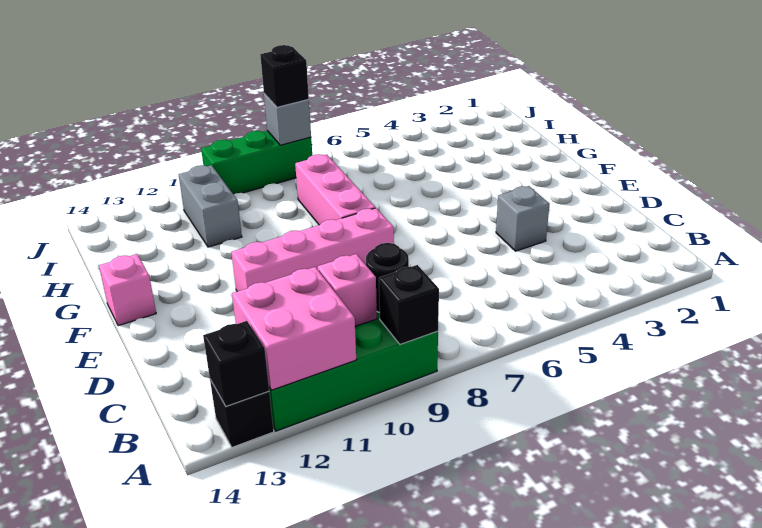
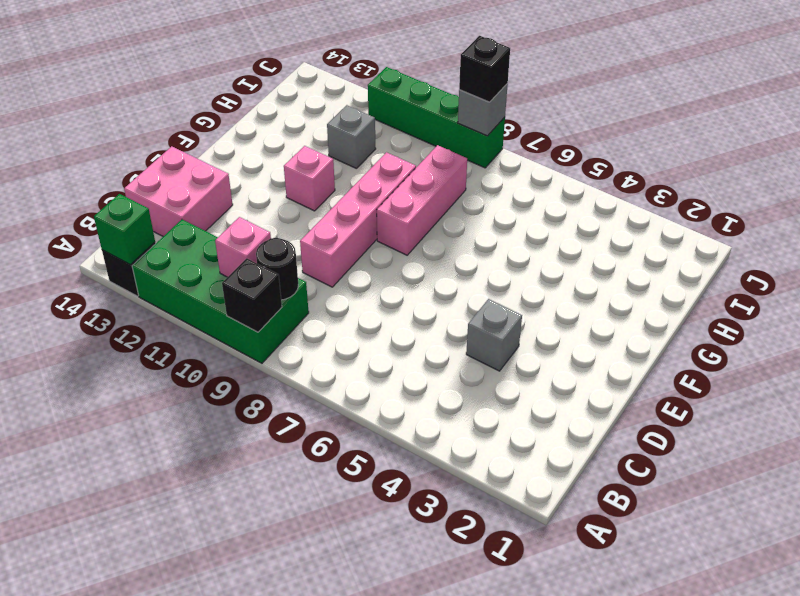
pink brick A11:B12 level 2 -> pink brick C13:D14 level 1
black brick A13 level 2 -> green brick A13 level 2
pink brick E8:E11 level 1 -> pink brick D9:G9 level 1
pink brick F14 level 1 -> pink brick F11 level 1
grey brick H11:I11 level 1 -> grey brick H11 level 1
green brick J8:J10 level 1 -> green brick J8:J11 level 1

